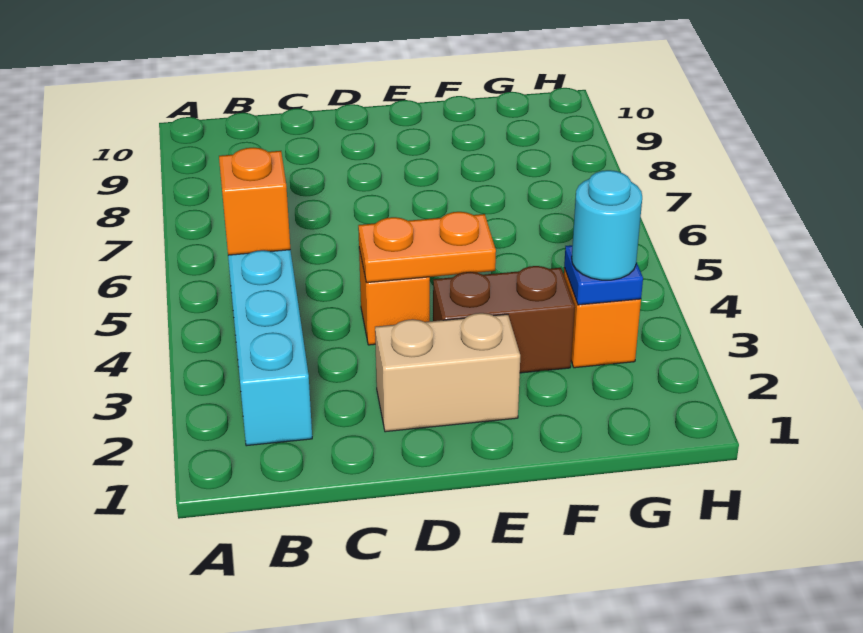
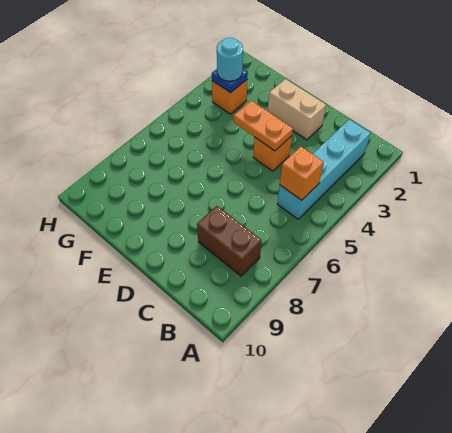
brown brick E3:F3 level 1 -> brown brick B8:C8 level 1

